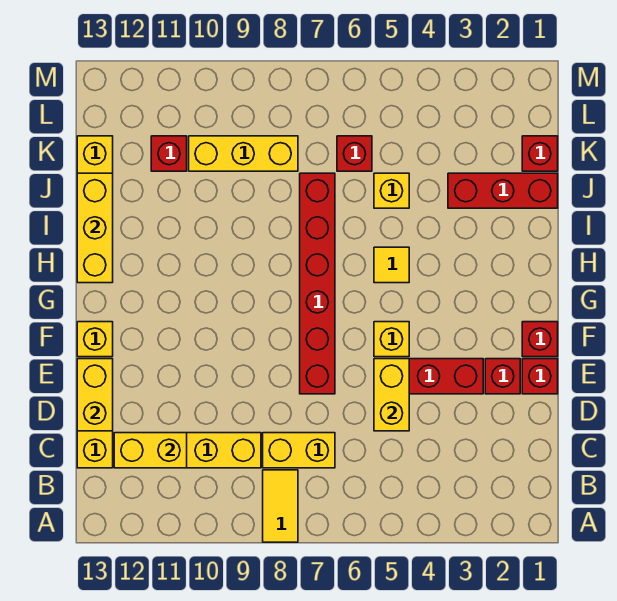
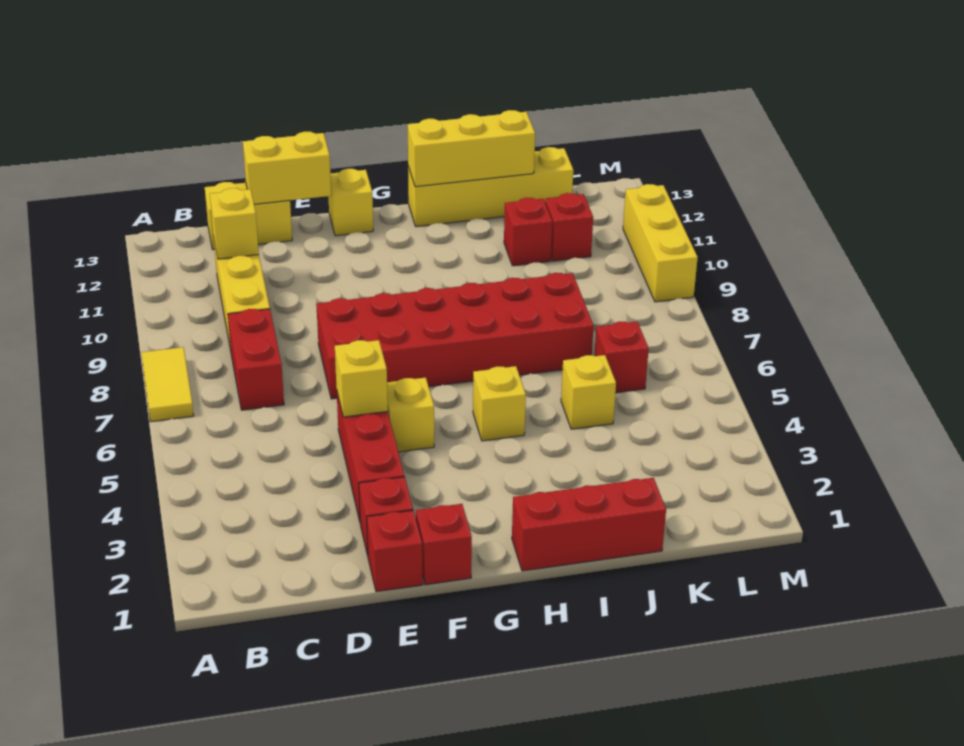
yellow tile A8:B8 level 1 -> yellow tile A7:A8 level 1
yellow brick C7:C8 level 1 -> red brick C7:C8 level 1
yellow brick C11:C12 level 2 -> yellow brick C11 level 2
yellow brick D5:E5 level 2 -> yellow brick E5 level 2
red brick E7:J7 level 1 -> red brick E7:J8 level 1
yellow tile H5 level 1 -> yellow brick H5 level 1
red brick J1:J3 level 1 -> red brick H1:J1 level 1
red brick K1 level 1 -> red brick J11 level 1
yellow brick K8:K10 level 1 -> yellow brick M9:M11 level 1

